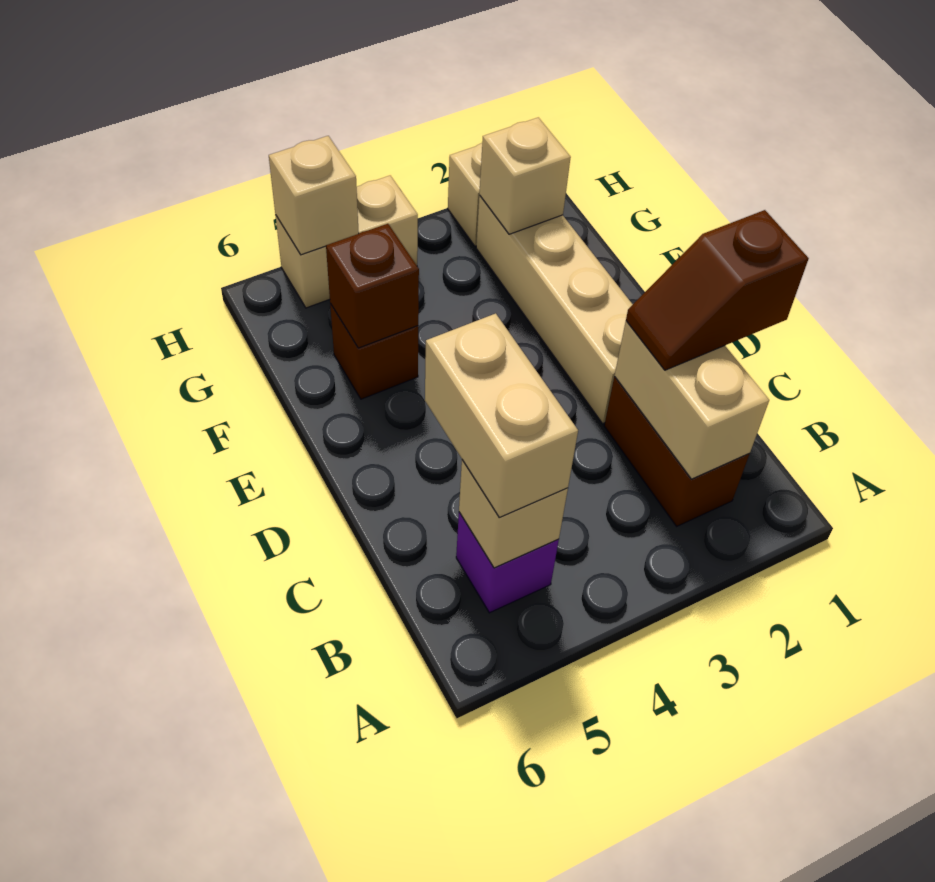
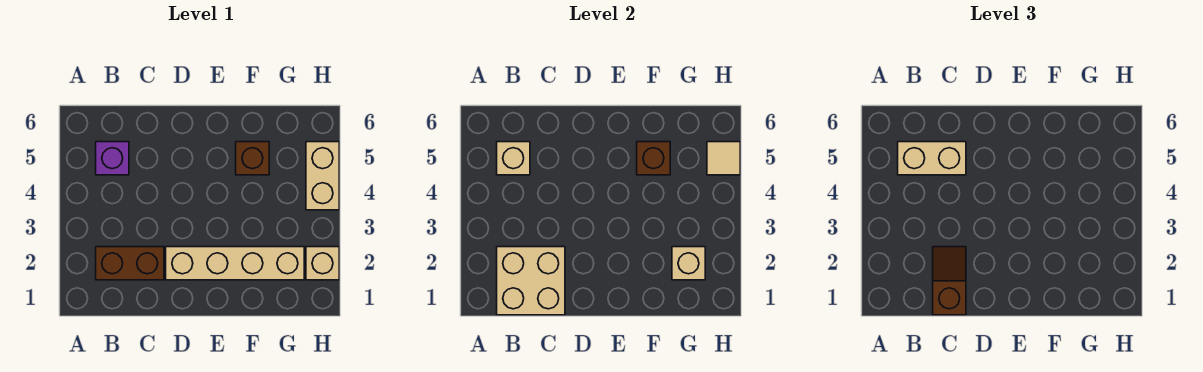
tan brick B2:C2 level 2 -> tan brick B1:C2 level 2
tan brick H5 level 2 -> tan tile H5 level 2

